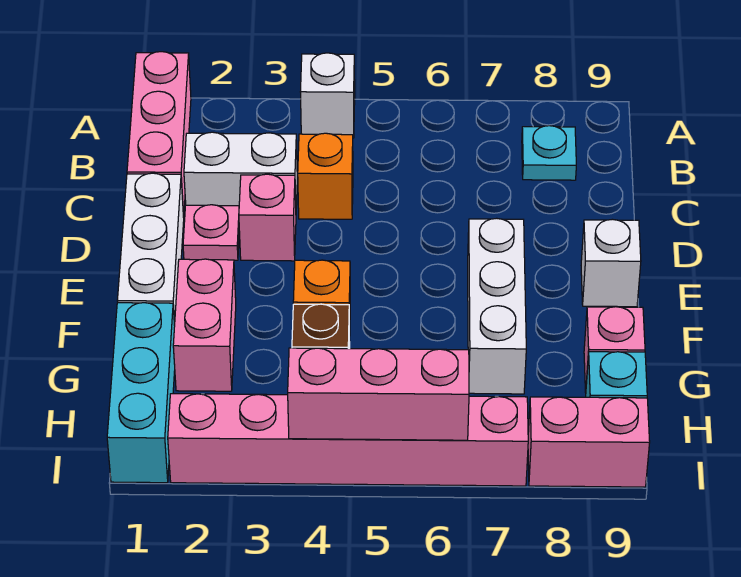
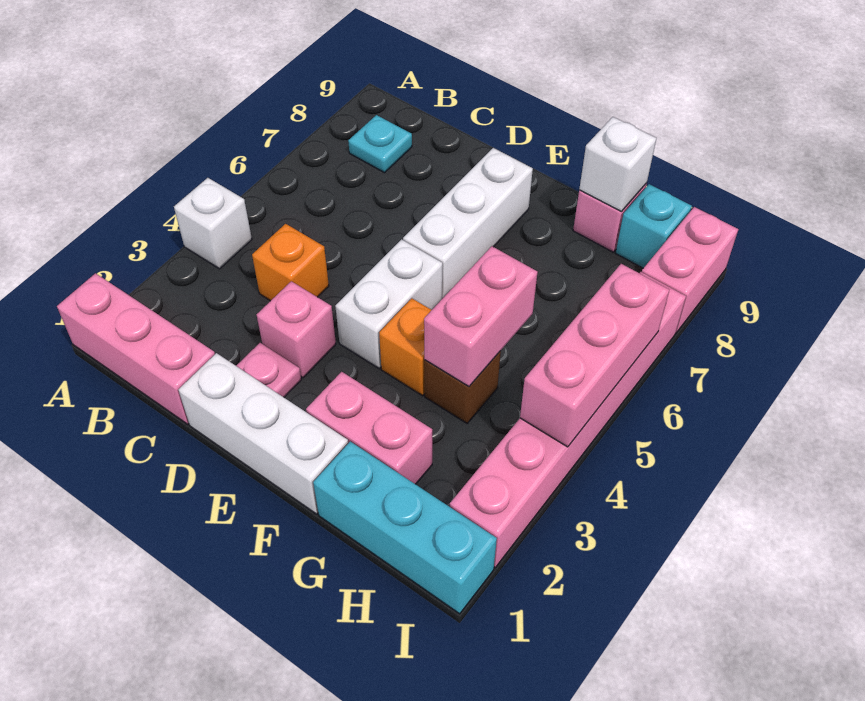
white brick C2:C3 level 1 -> white brick E4:E5 level 1
white brick E7:G7 level 1 -> white brick E6:E8 level 1
white brick E9 level 1 -> white brick G9 level 2
none -> pink brick G4:G5 level 2

